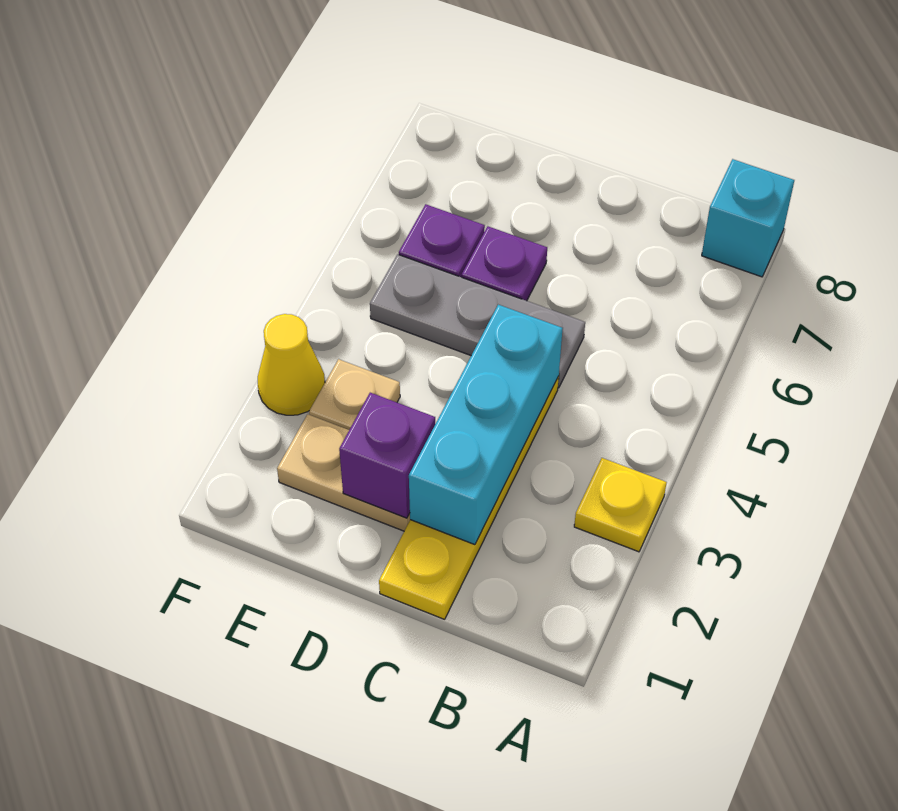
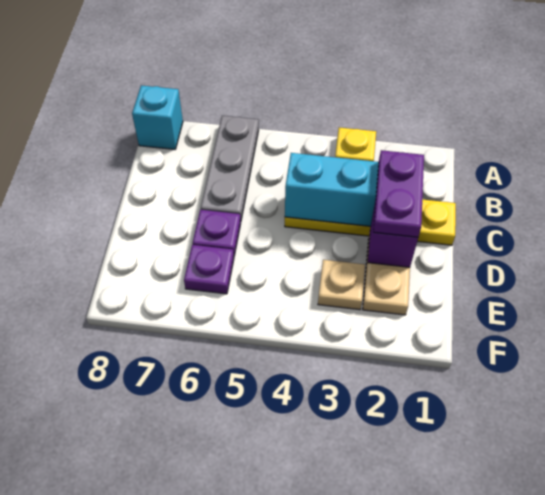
none -> purple plate C2:D2 level 3
grey plate C5:E5 level 1 -> grey plate A6:C6 level 1
yellow cone F3 level 1 -> none

